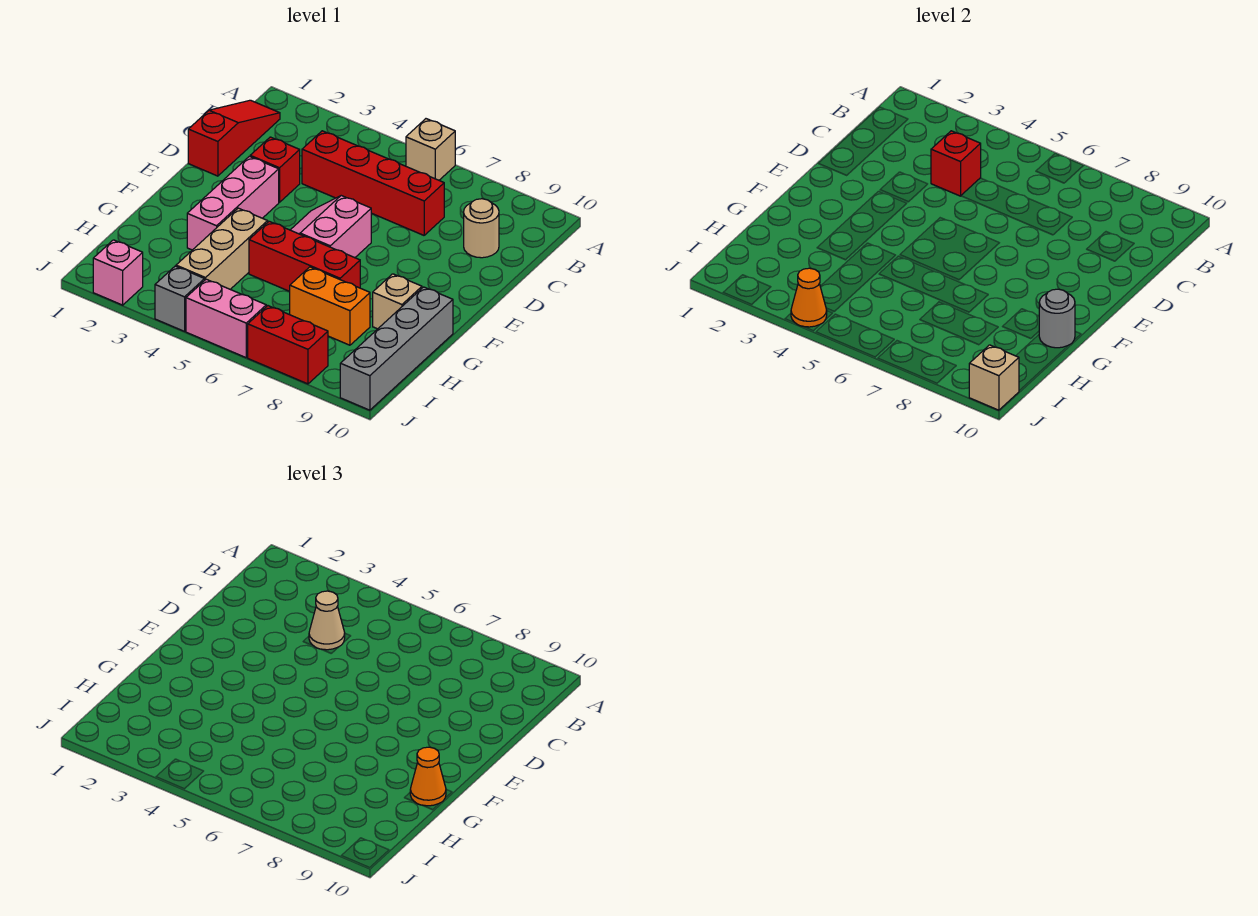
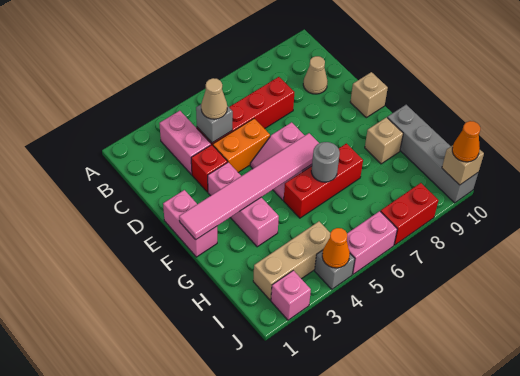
tan brick A6 level 1 -> tan brick E10 level 1
red slope B1:D1 level 1 top D -> none
none -> pink brick B3:C3 level 1
red brick C4 level 2 -> grey brick C4 level 2
tan round brick C9 level 1 -> tan cone C9 level 1
none -> pink brick E1:F1 level 1
none -> pink tile F1:F6 level 2
tan brick G4:I4 level 1 -> tan brick I2:I4 level 1
grey round brick G10 level 2 -> grey round brick G6 level 2
orange cone G10 level 3 -> orange cone J10 level 3
orange brick H7:H8 level 1 -> orange brick D4:D5 level 1

